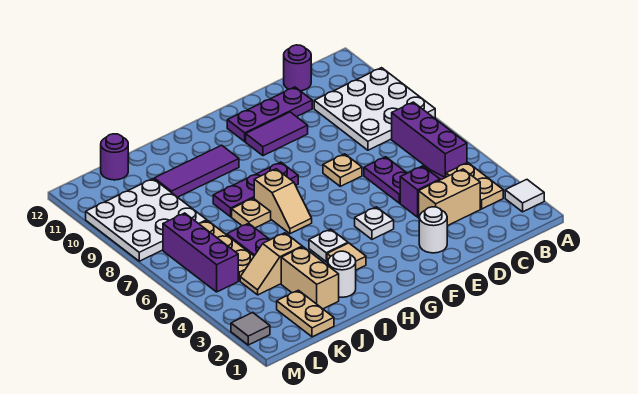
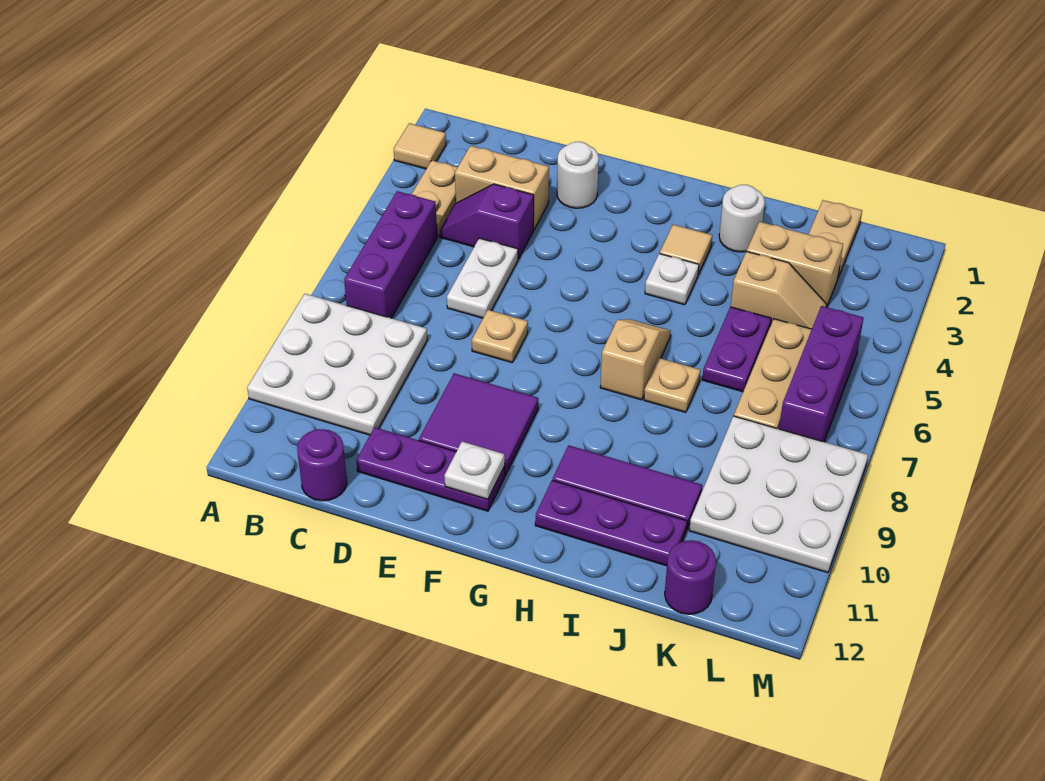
white tile A2 level 1 -> tan tile A2 level 1
purple plate D5:D6 level 1 -> white plate D5:D6 level 1
purple tile E10:F10 level 1 -> purple tile E9:F10 level 1
white plate F4 level 1 -> white plate F11 level 2
purple plate G8:I8 level 1 -> purple plate H11:J11 level 1
tan brick J2:J3 level 1 -> tan brick J3:K3 level 1
grey tile M2 level 1 -> none

